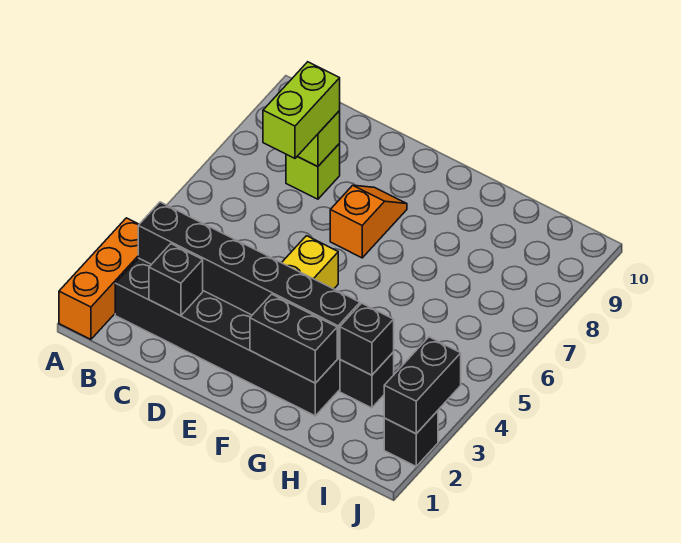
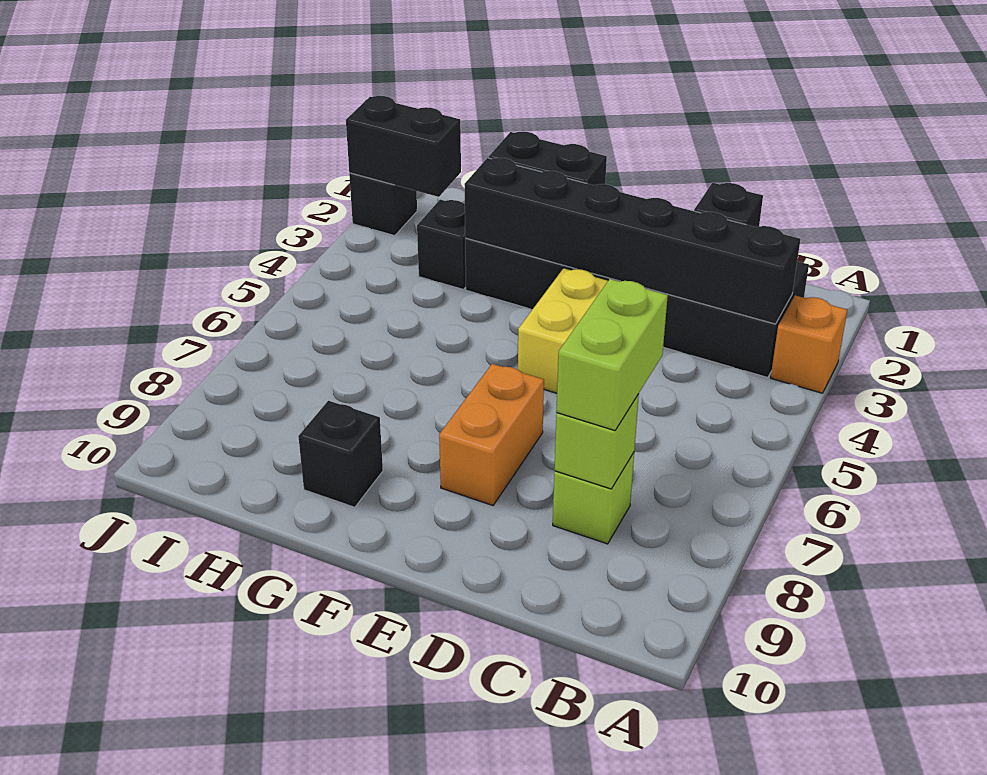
orange brick A1:A3 level 1 -> orange brick A3 level 1
orange slope E7:E8 level 1 top 7 -> orange brick E7:E8 level 1
black brick H3 level 2 -> black brick G9 level 1
black brick J2:J3 level 2 -> black brick I2:J2 level 2

